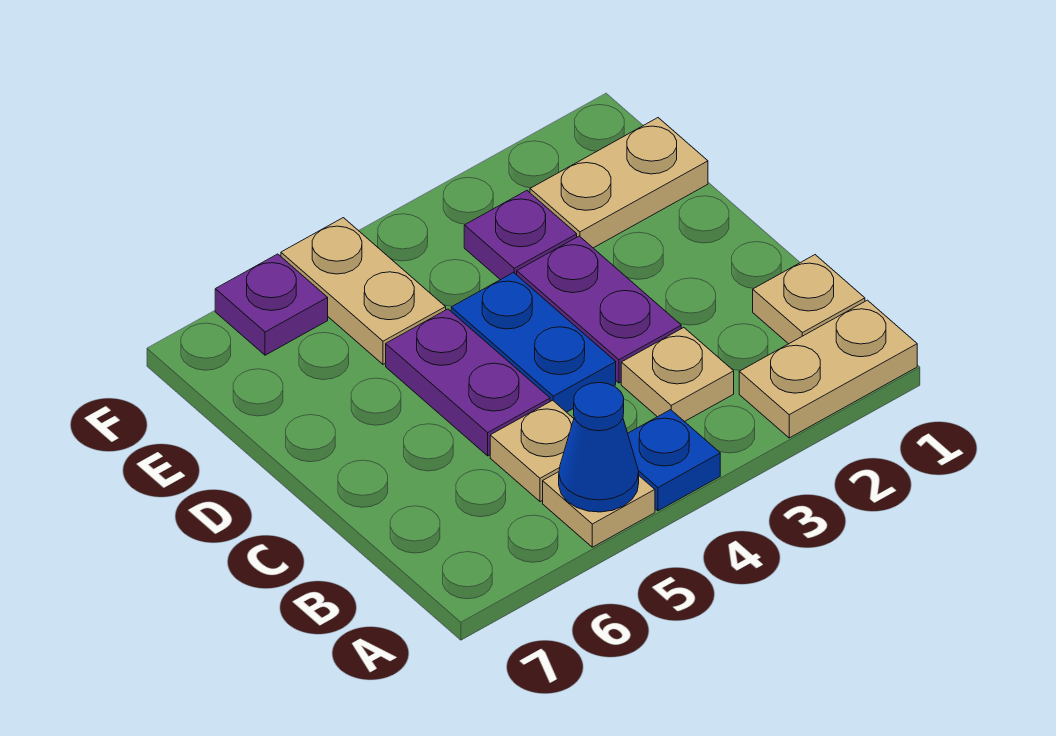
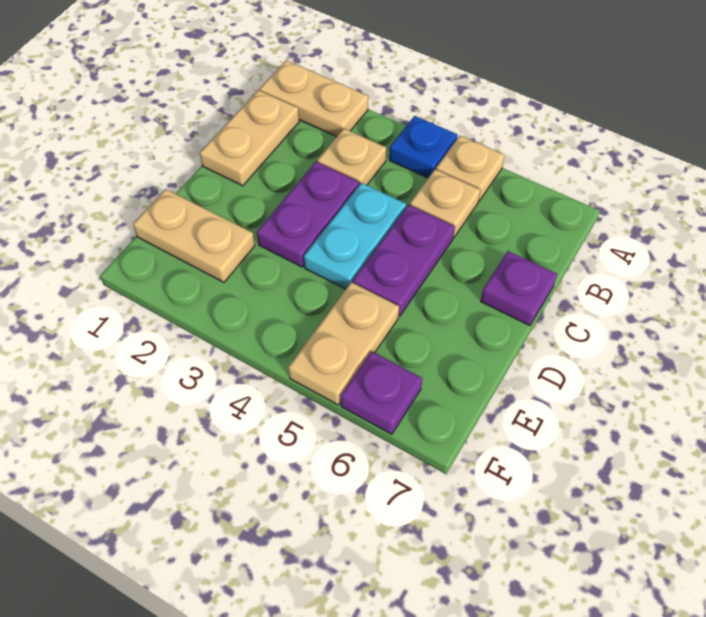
blue cone A5 level 2 -> none
tan plate B1 level 1 -> tan plate B1:C1 level 1
blue plate C4:D4 level 1 -> cyan plate C4:D4 level 1
purple plate E3 level 1 -> purple plate C7 level 1

